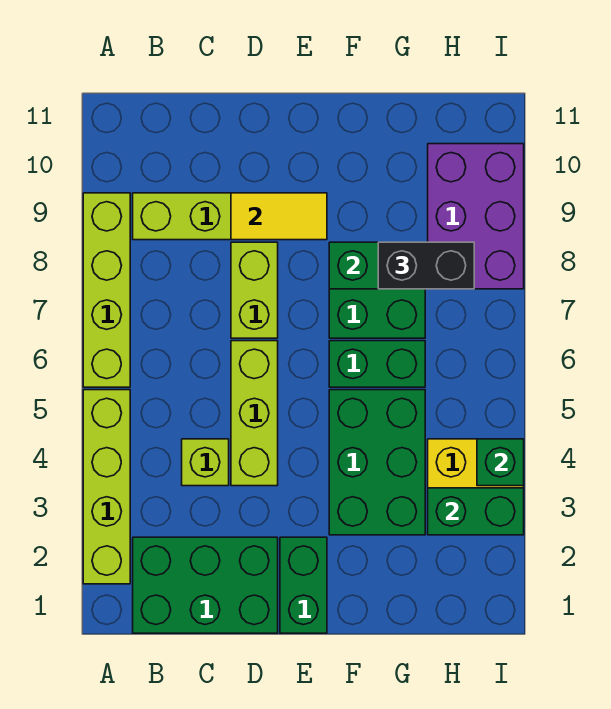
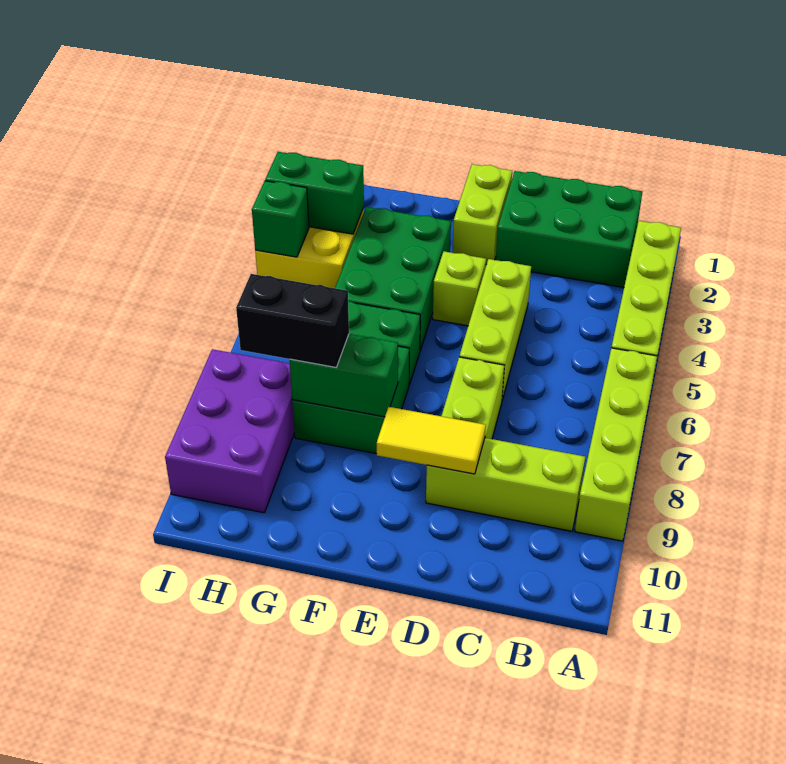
lime brick C4 level 1 -> lime brick E4 level 1
green brick E1:E2 level 1 -> lime brick E1:E2 level 1

